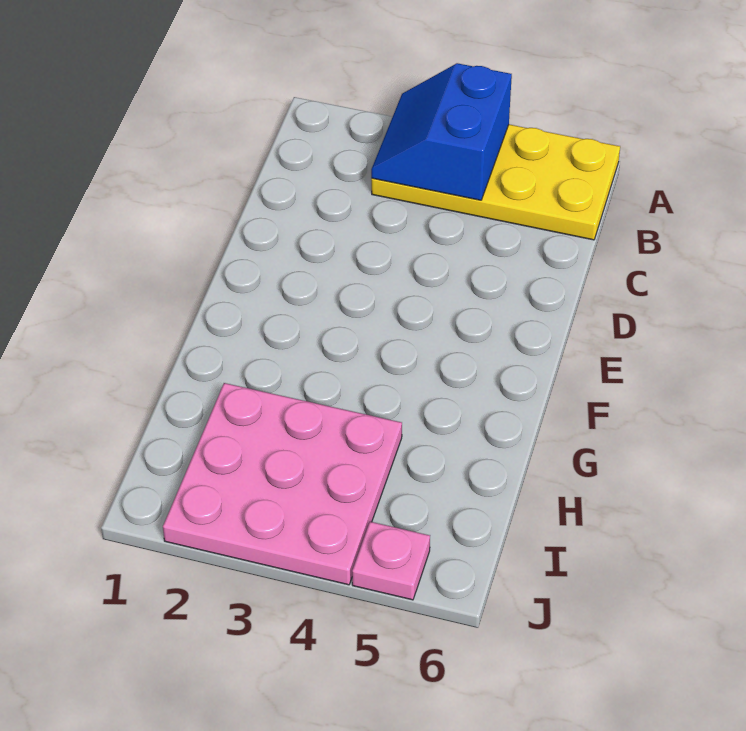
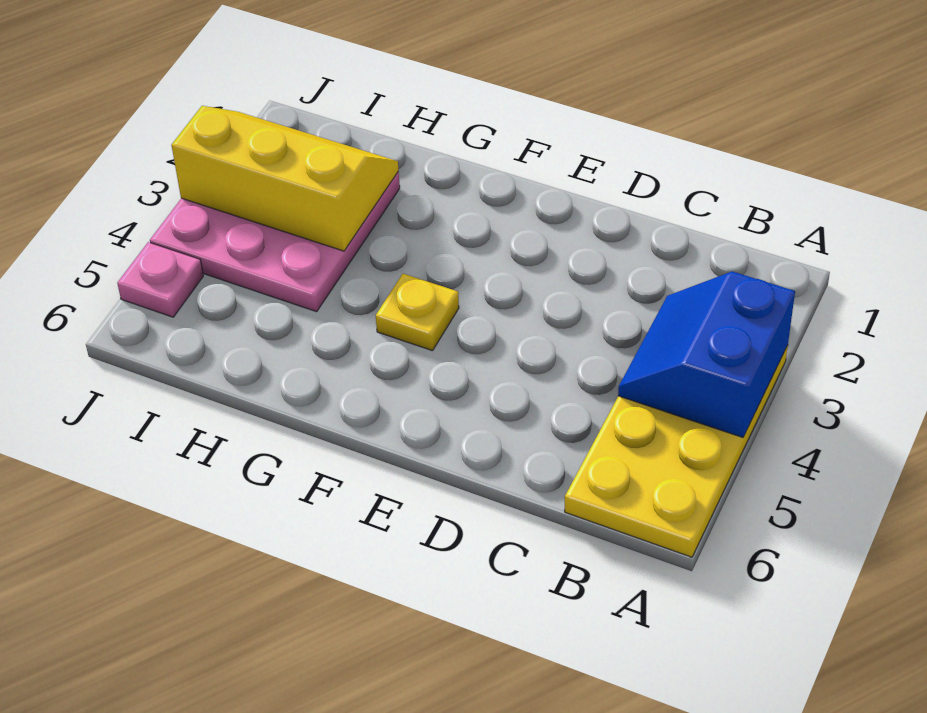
blue slope A3:B4 level 2 top 4 -> blue slope A3:B4 level 2 top A
none -> yellow plate F4 level 1
none -> yellow slope H2:J3 level 2 top 3

